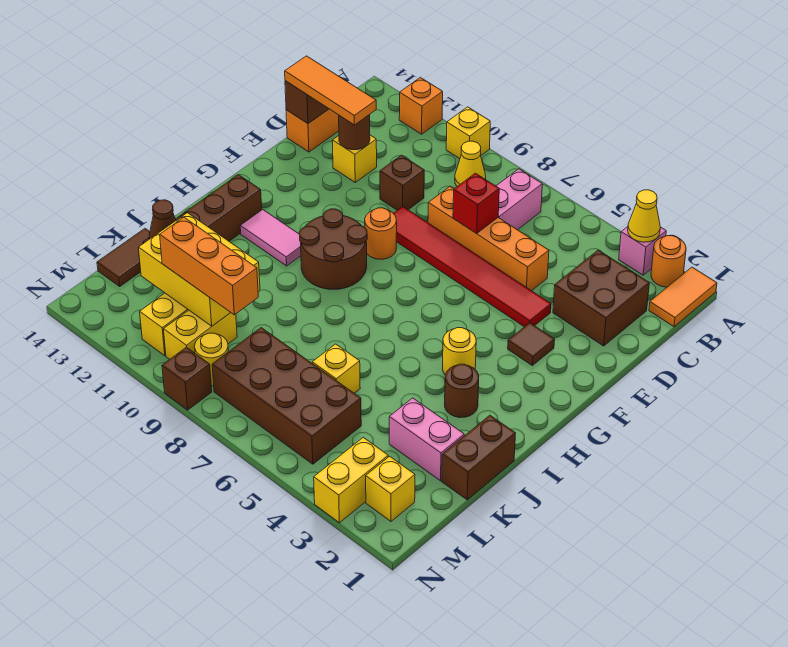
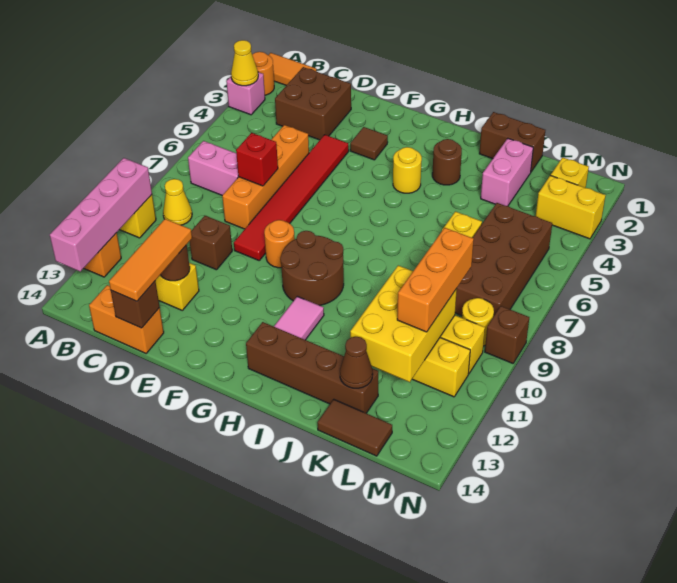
none -> pink brick A10:A13 level 2

